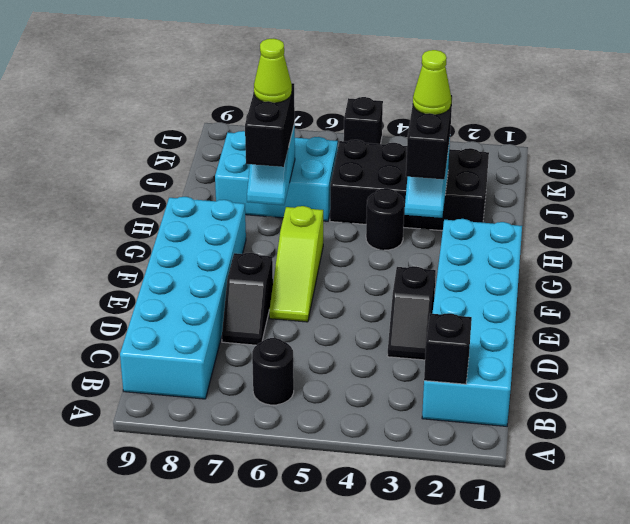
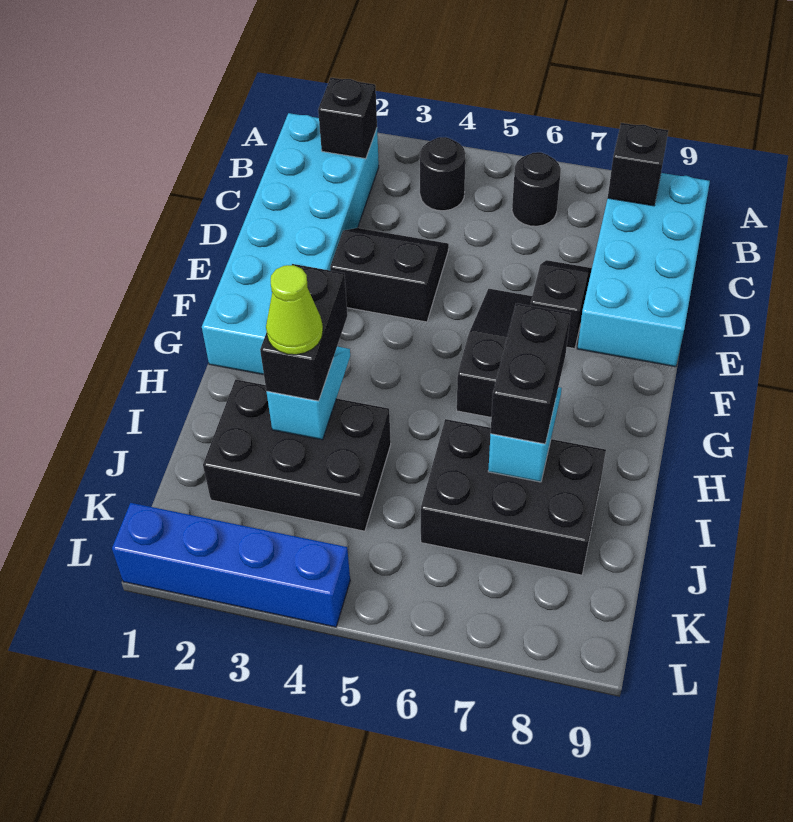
cyan brick B8:G9 level 1 -> cyan brick B8:E9 level 1
black slope D3:E3 level 1 top E -> black slope D3:E4 level 1 top E
lime slope E6:G6 level 1 top G -> black slope E6:G6 level 1 top G
black round brick H4 level 1 -> black round brick B4 level 1
black brick I2:J5 level 1 -> black brick I2:J4 level 1
cyan brick I6:J8 level 1 -> black brick I6:J8 level 1
lime cone I7 level 4 -> none
none -> blue brick L1:L4 level 1
black brick L5 level 1 -> black brick B8 level 2

